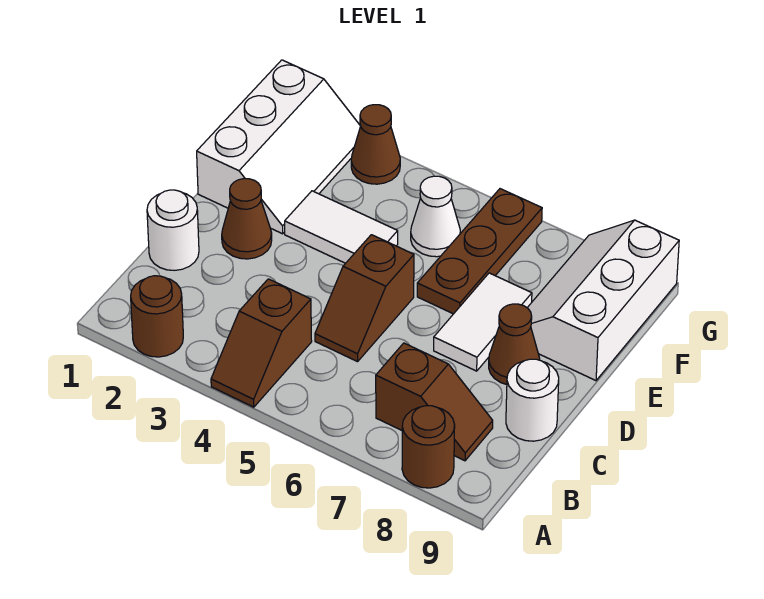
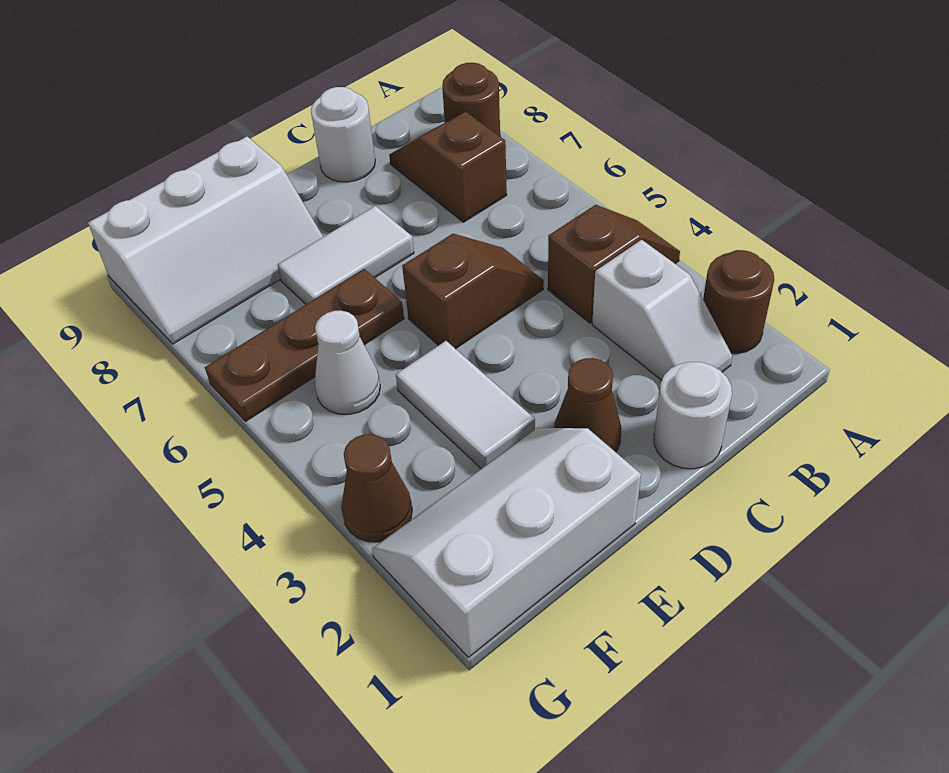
none -> white slope B2:B3 level 1 top 3
brown cone D8 level 1 -> none

